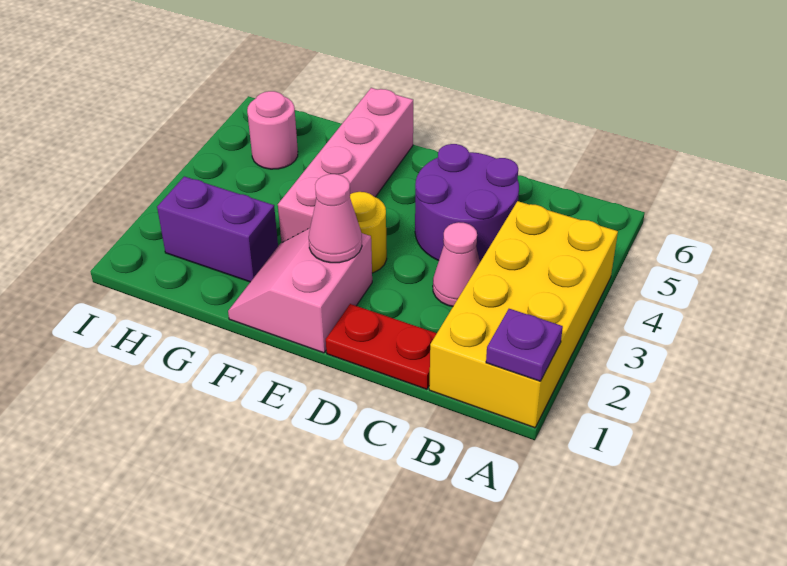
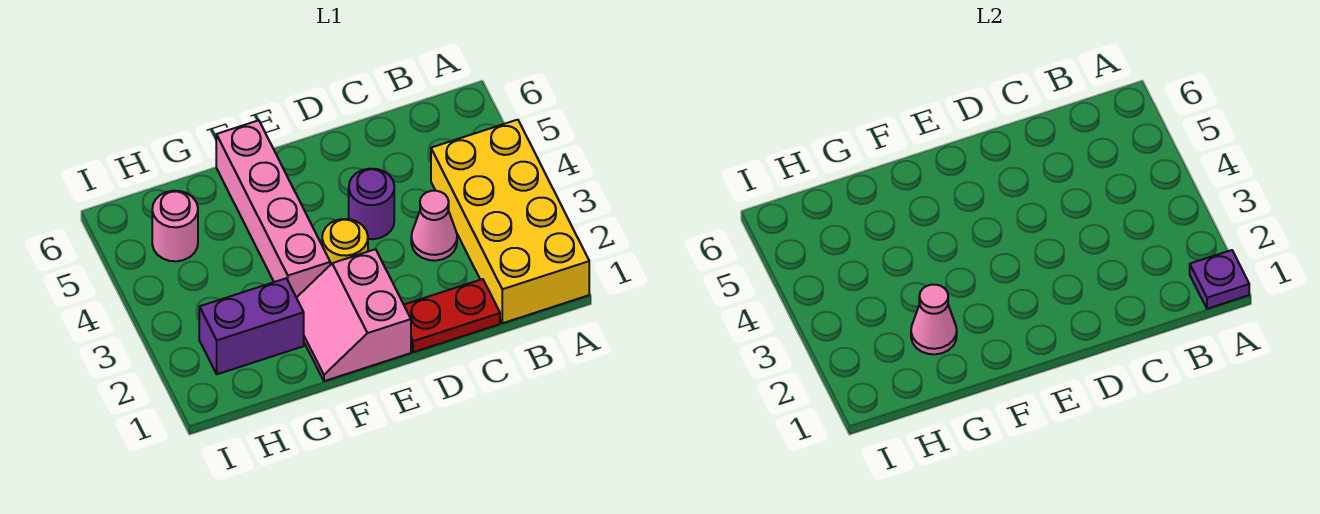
purple round brick C4:D5 level 1 -> purple round brick D4 level 1
pink cone E2 level 2 -> pink cone G2 level 2

